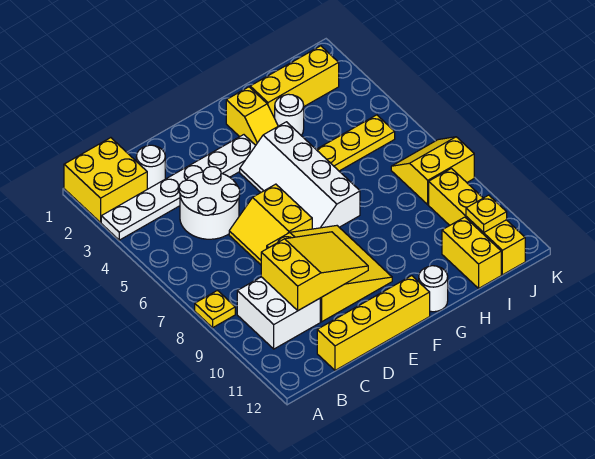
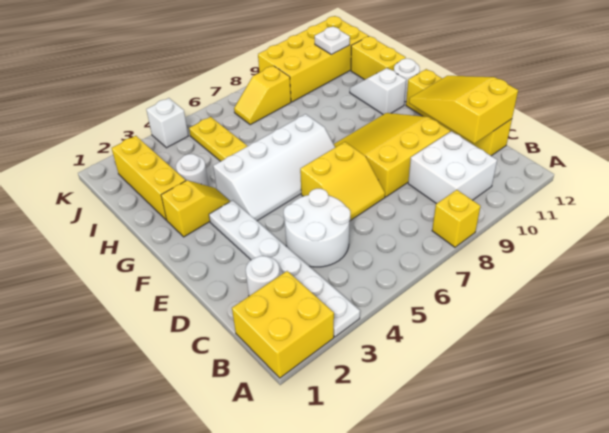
yellow plate A8 level 1 -> yellow brick A8 level 1
yellow slope C9:E10 level 2 top C -> yellow slope C11:E12 level 2 top C
none -> white slope G11:H11 level 1 top G
yellow brick I11:I12 level 1 -> yellow brick H12:I12 level 1
yellow slope J7:K8 level 1 top 8 -> yellow slope J7:J8 level 1 top 8
yellow brick J9:J12 level 1 -> yellow brick J9:K12 level 1
yellow plate J11 level 2 -> white plate J11 level 2
none -> white brick K4 level 1

